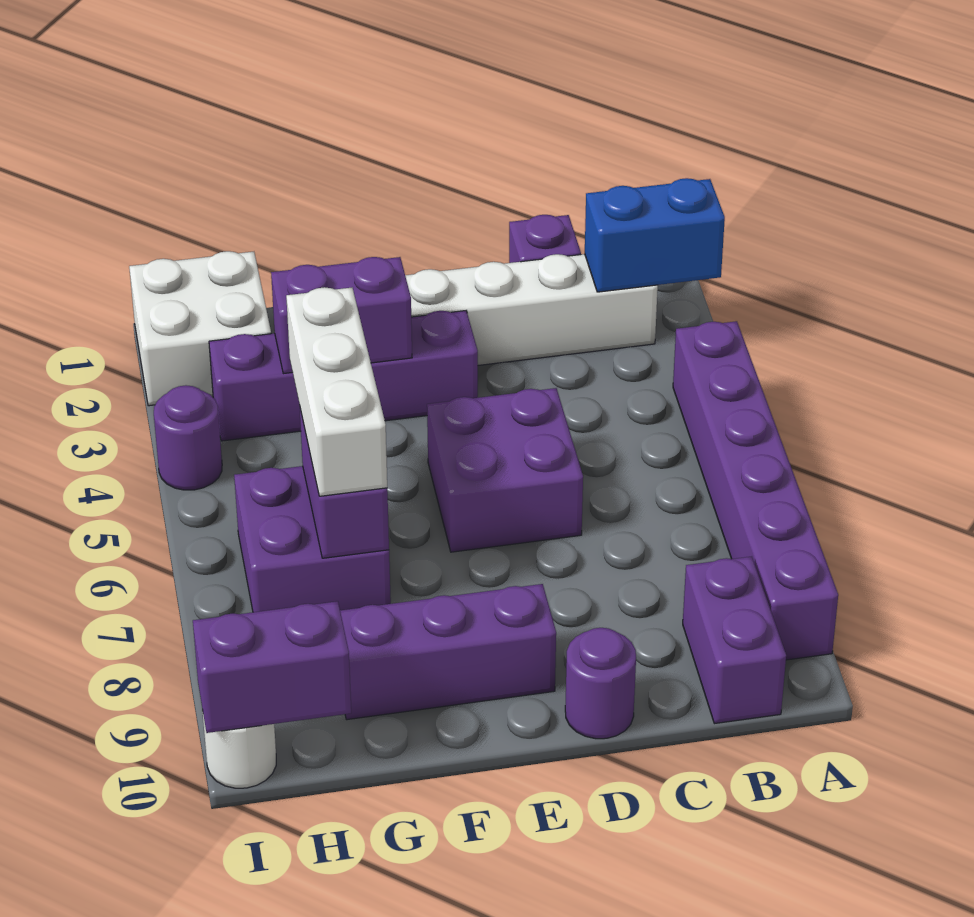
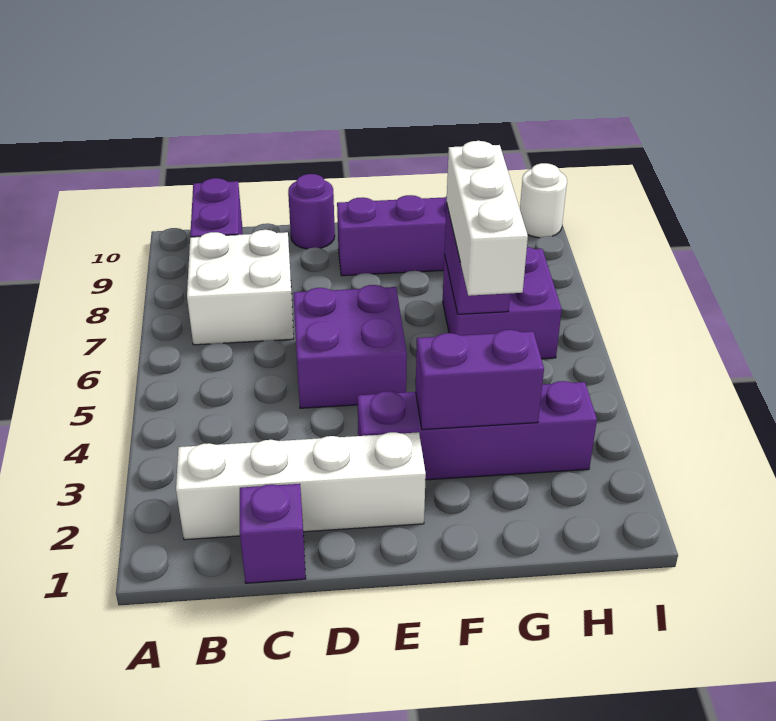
blue brick A2:B2 level 2 -> none
purple brick A4:A9 level 1 -> none
white brick H1:I2 level 1 -> white brick B7:C8 level 1
purple brick H10:I10 level 2 -> none
purple round brick I4 level 1 -> none

